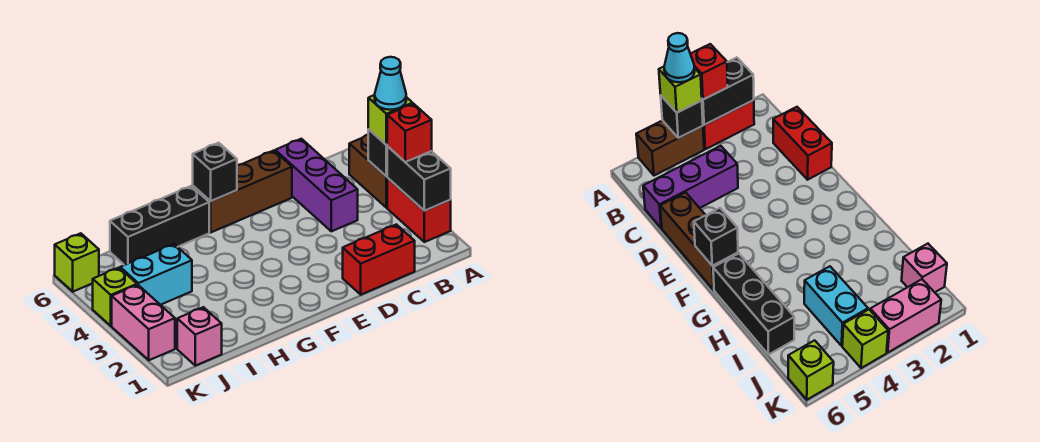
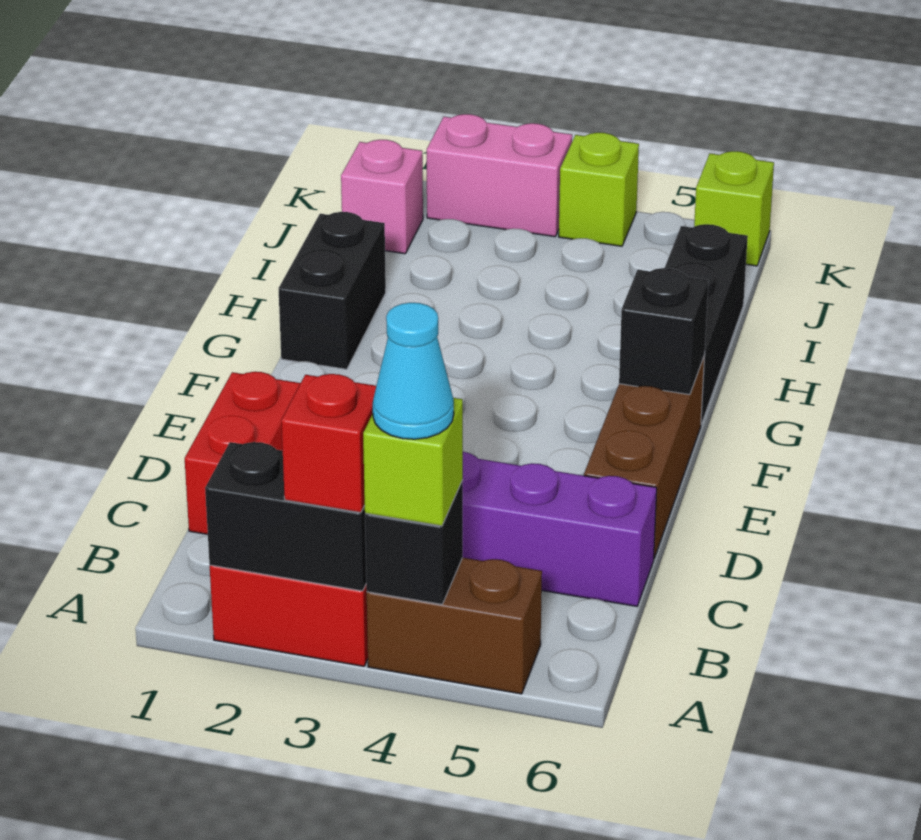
none -> black brick G1:H1 level 1
cyan brick I4:J4 level 1 -> none

